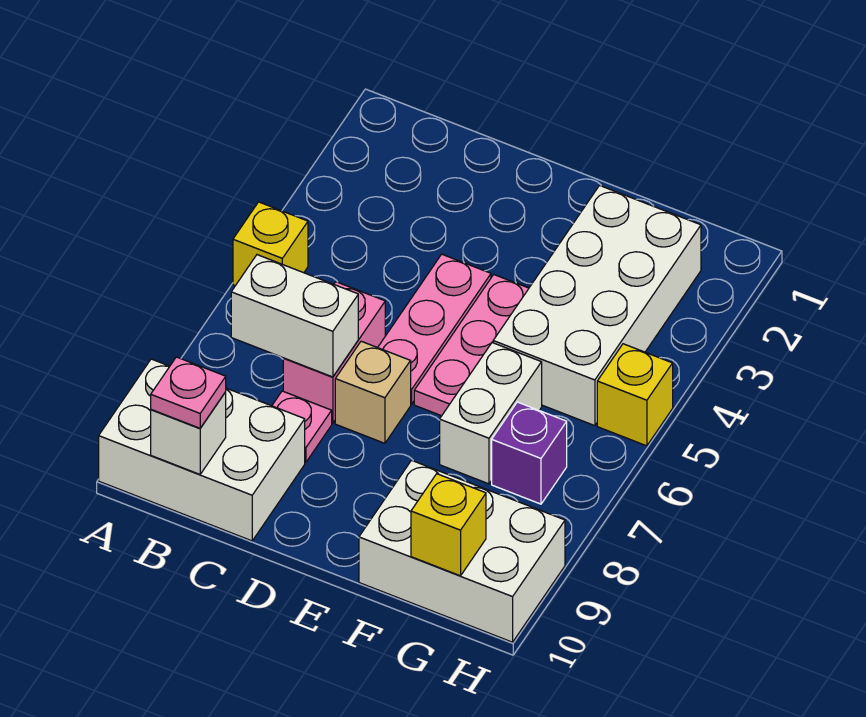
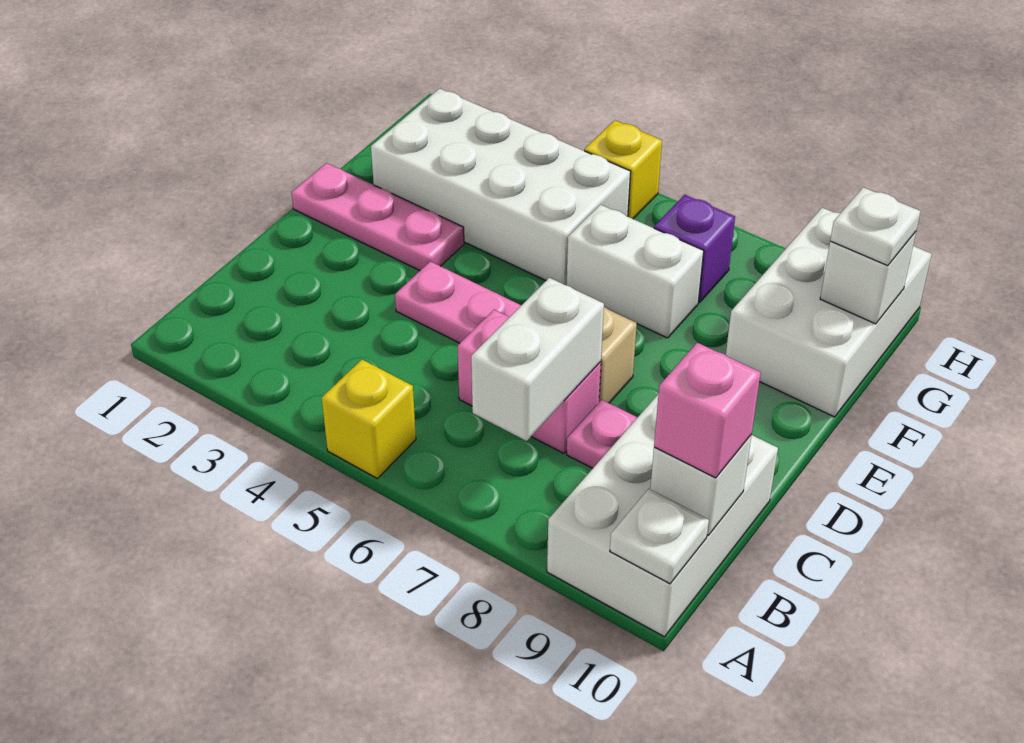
none -> white plate A10 level 2
pink plate B10 level 3 -> pink brick B10 level 3
pink plate E4:E6 level 1 -> pink plate E1:E3 level 1
yellow brick G10 level 2 -> white brick G10 level 2
none -> white plate G10 level 3

